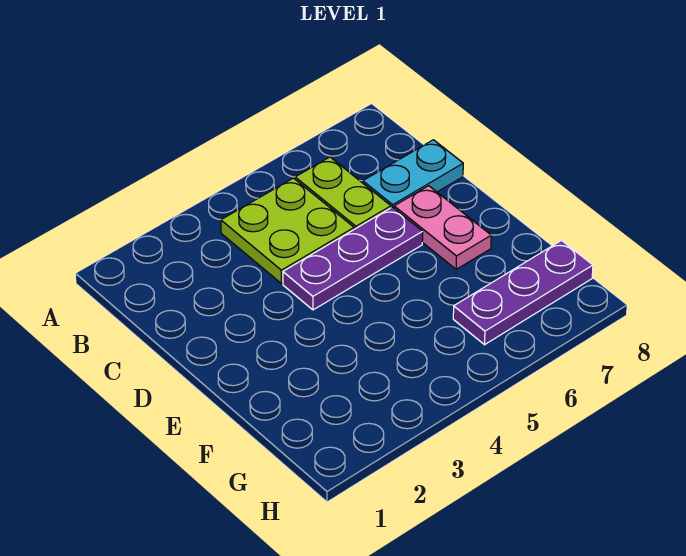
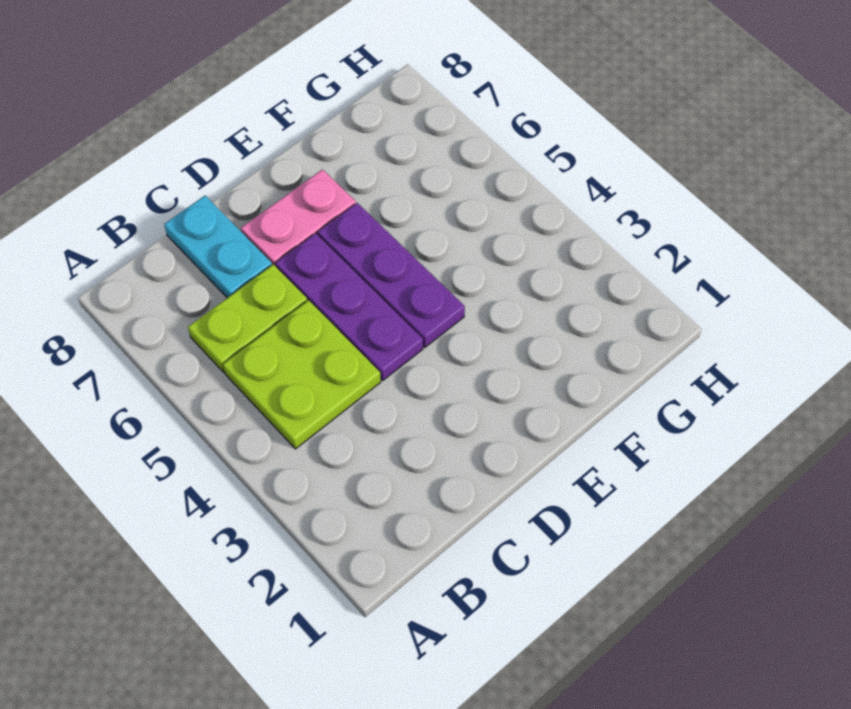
purple plate G6:G8 level 1 -> purple plate E4:E6 level 1

